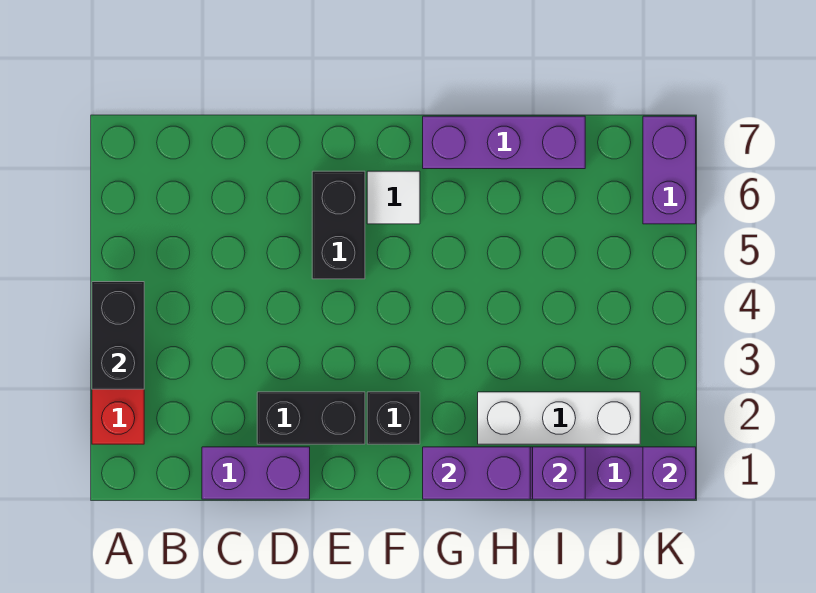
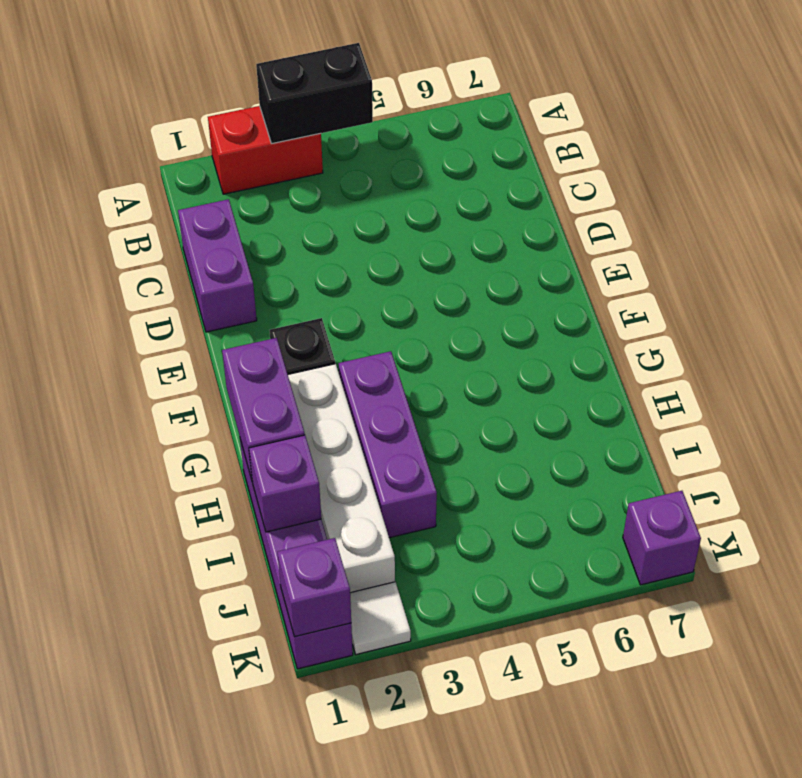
black brick D2:E2 level 1 -> none
black brick E5:E6 level 1 -> none
white tile F6 level 1 -> white tile K2 level 1
purple brick G7:I7 level 1 -> purple brick G3:I3 level 1
white brick H2:J2 level 1 -> white brick G2:J2 level 1
purple brick K6:K7 level 1 -> purple brick K7 level 1

